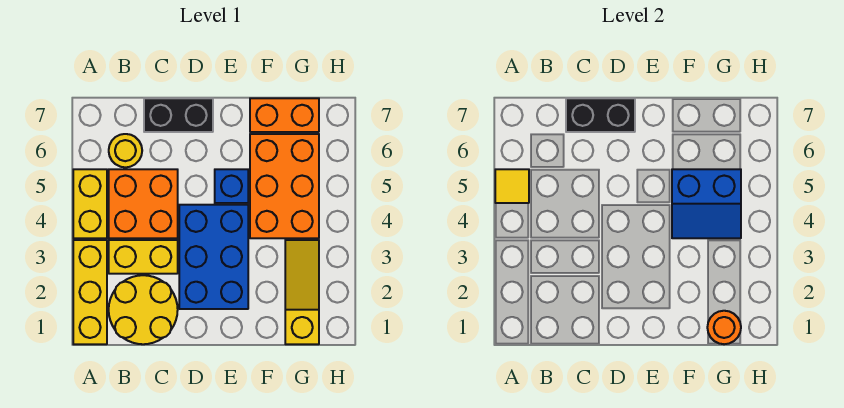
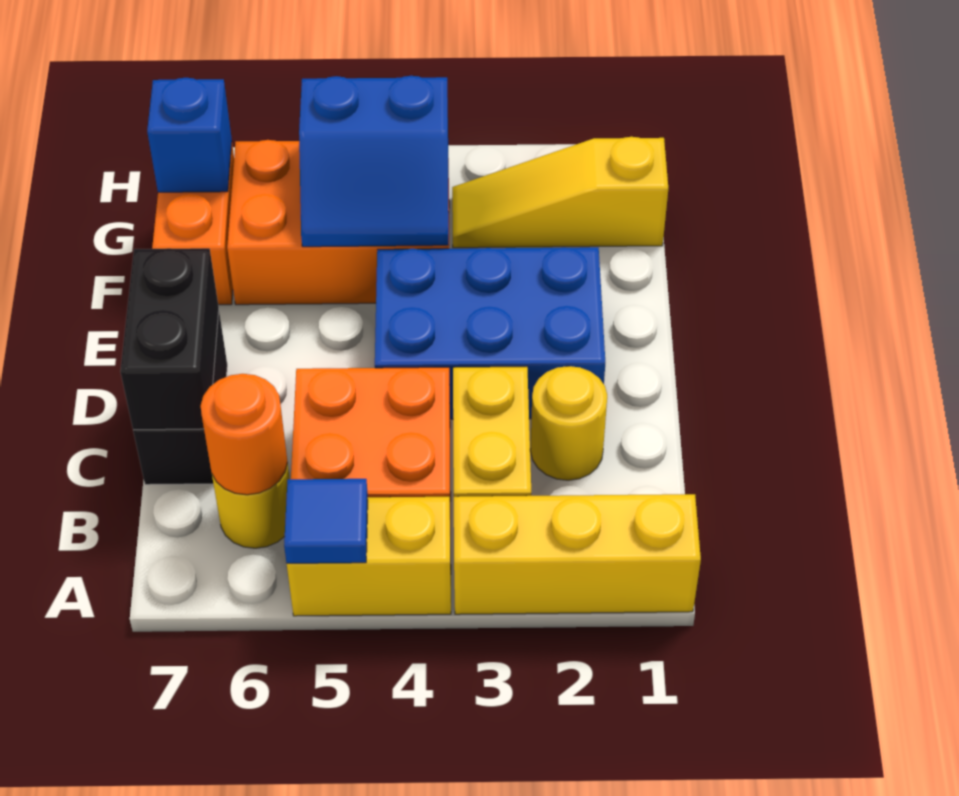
yellow tile A5 level 2 -> blue tile A5 level 2
yellow round brick B1:C2 level 1 -> yellow round brick C2 level 1
blue brick E5 level 1 -> blue brick G7 level 2
blue slope F4:G5 level 2 top 5 -> blue slope F4:G5 level 2 top G
orange round brick G1 level 2 -> orange round brick B6 level 2

